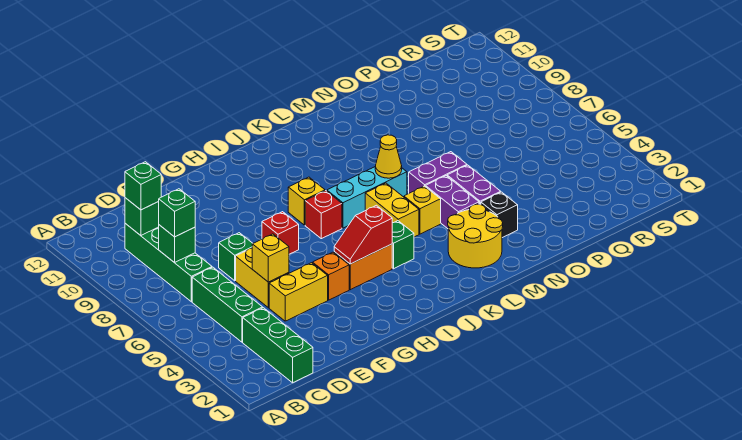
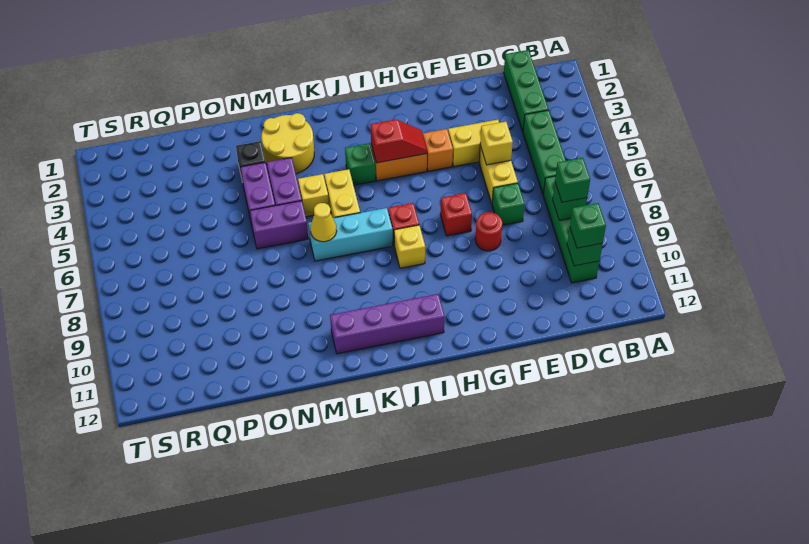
none -> red round brick F8 level 1
none -> purple brick I11:L11 level 1

